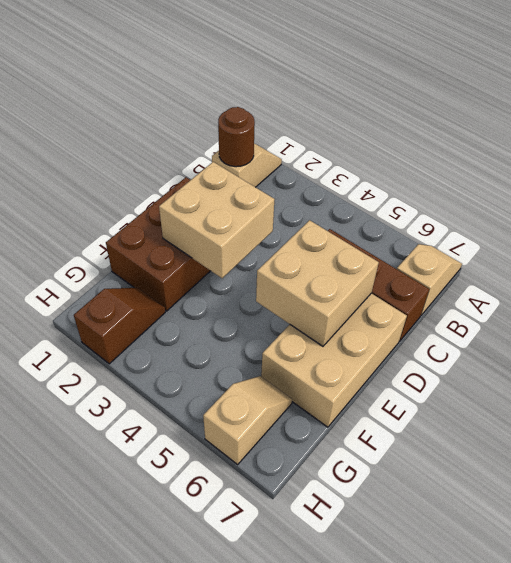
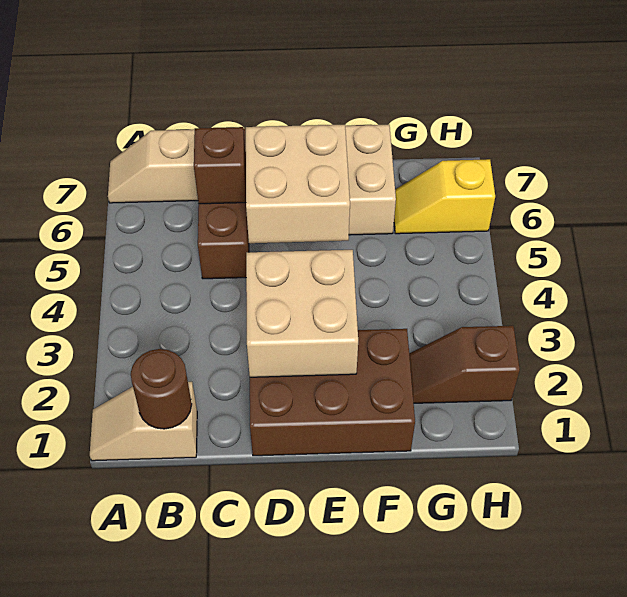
none -> brown brick C6 level 2
tan slope G6:H6 level 1 top H -> yellow slope G6:H6 level 1 top H

